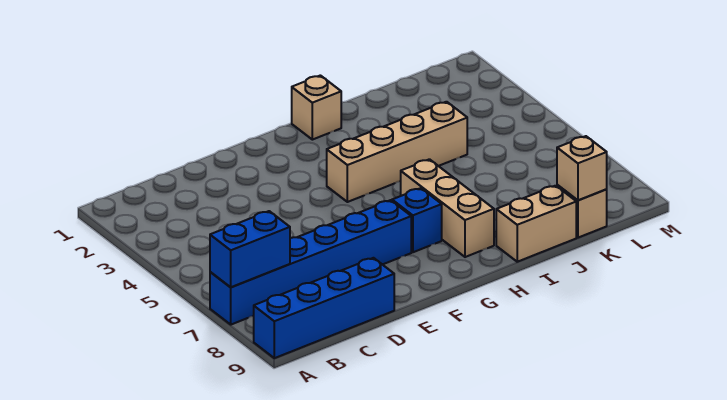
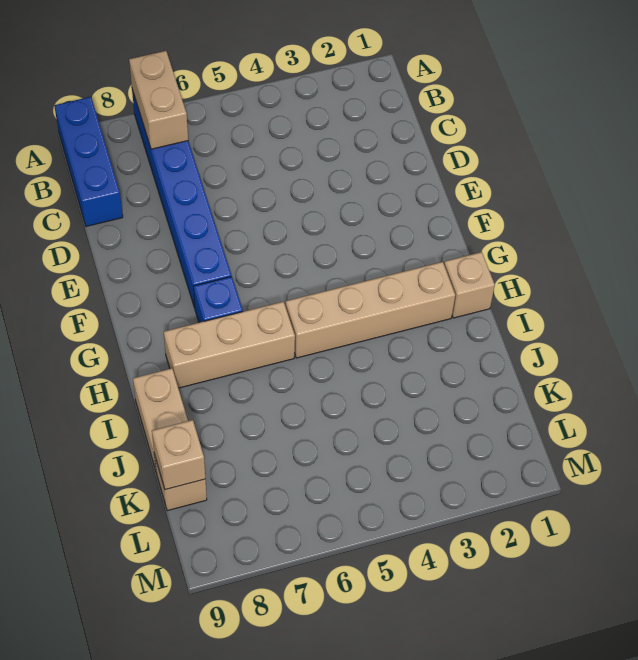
blue brick A7:B7 level 2 -> tan brick A7:B7 level 2
blue brick A9:D9 level 1 -> blue brick A9:C9 level 1
tan brick G4:J4 level 1 -> tan brick H2:H5 level 1

